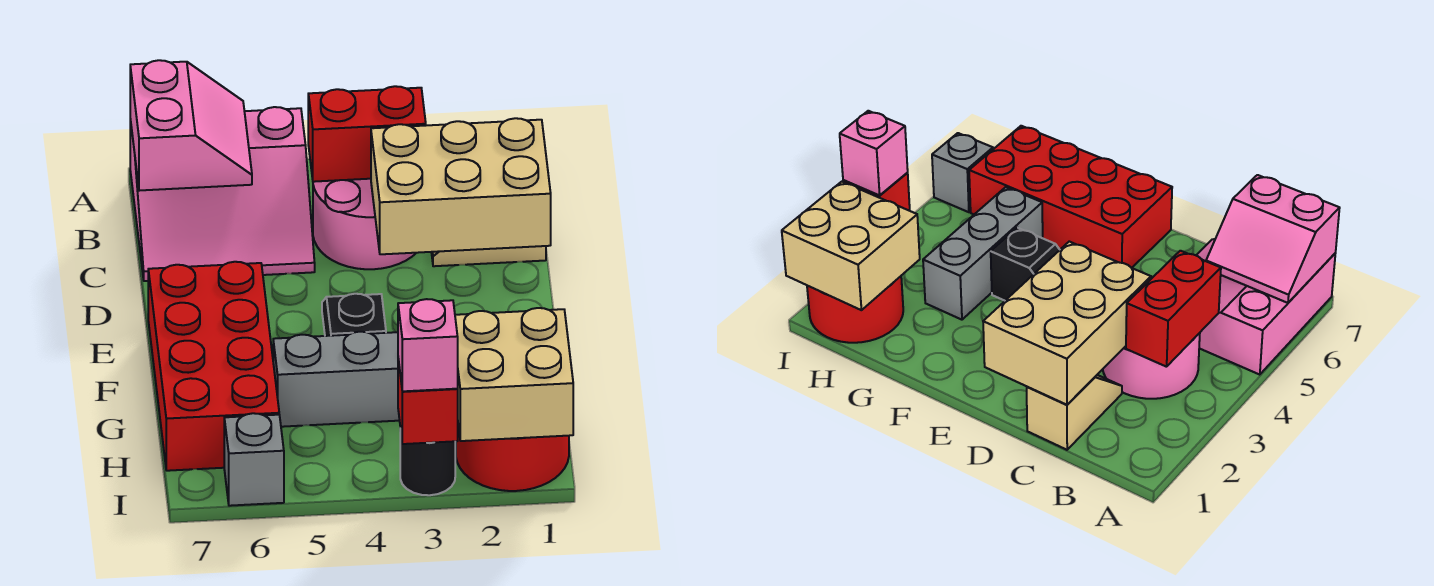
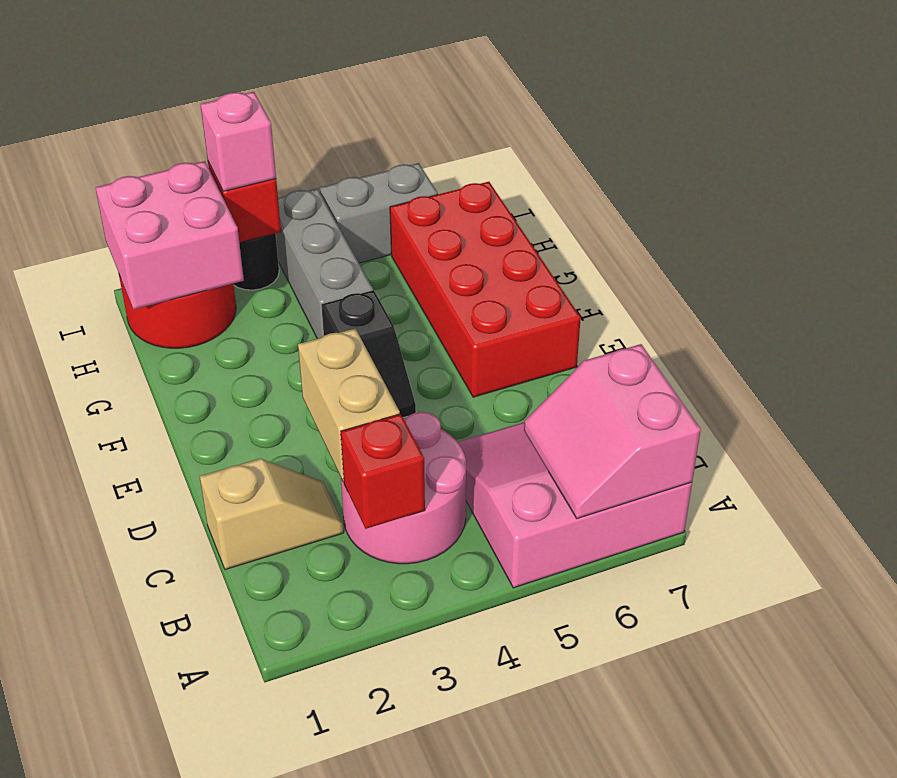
red brick B3:B4 level 2 -> red brick B3 level 2
tan brick C1:D3 level 2 -> tan brick C3:D3 level 2
grey brick G3:G5 level 1 -> grey brick G4:I4 level 1
tan brick H1:I2 level 2 -> pink brick H1:I2 level 2
grey brick I6 level 1 -> grey brick I5:I6 level 1

